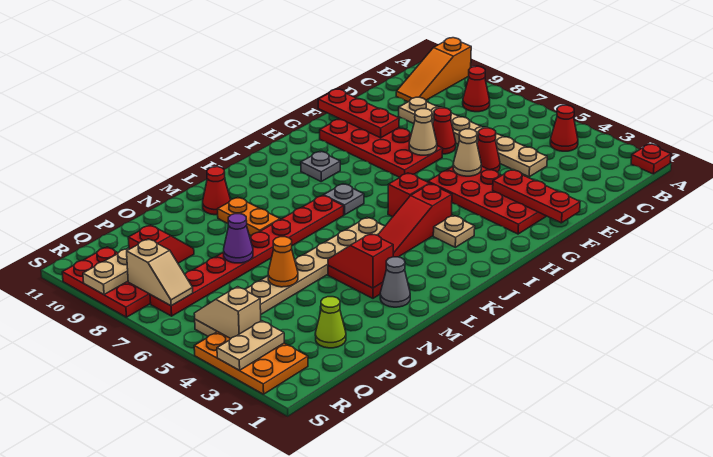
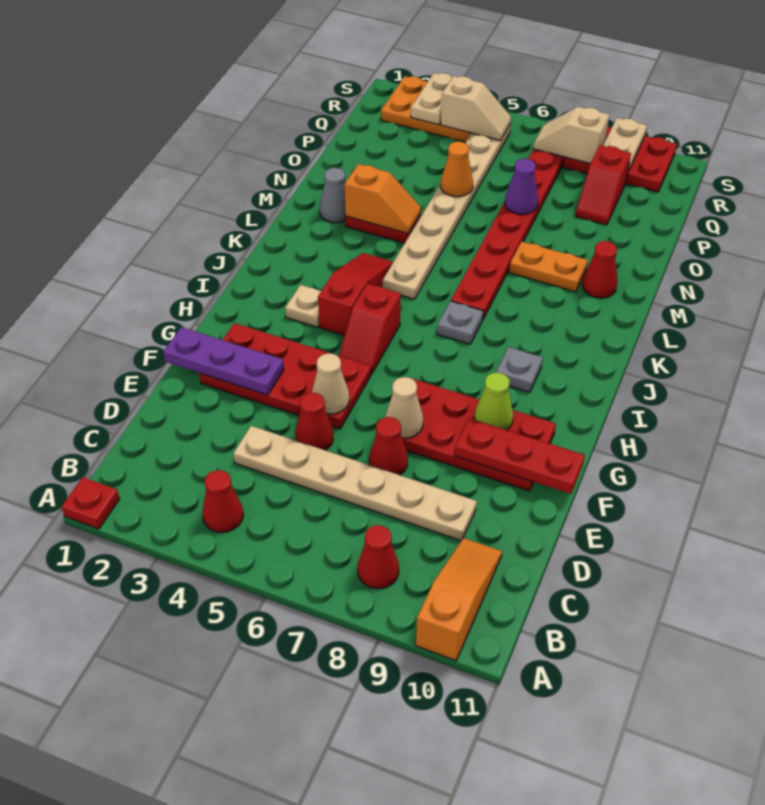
red plate F1:F3 level 2 -> purple plate F1:F3 level 2
red slope M3:M4 level 2 top 3 -> orange slope M3:M4 level 2 top 3
lime cone P2 level 1 -> lime cone G9 level 2

